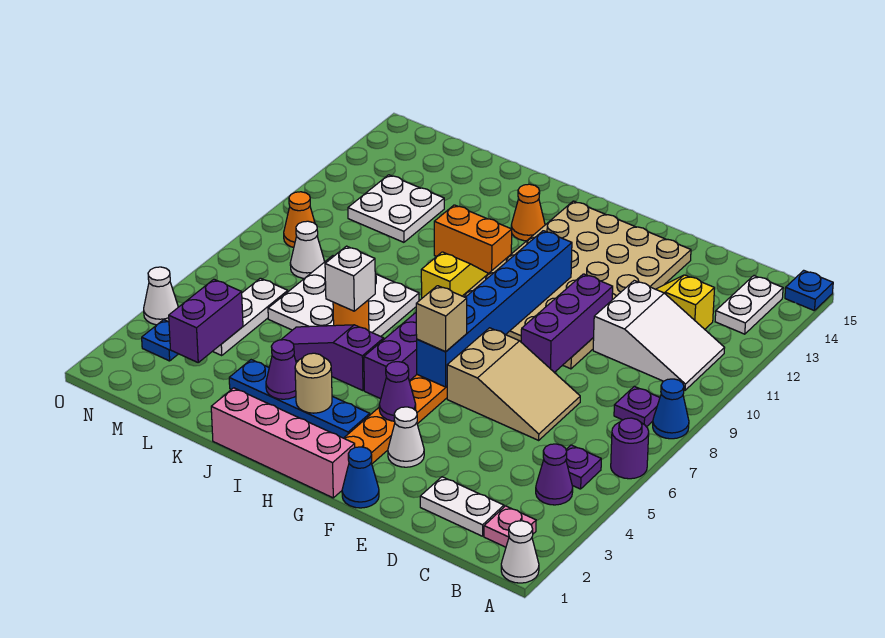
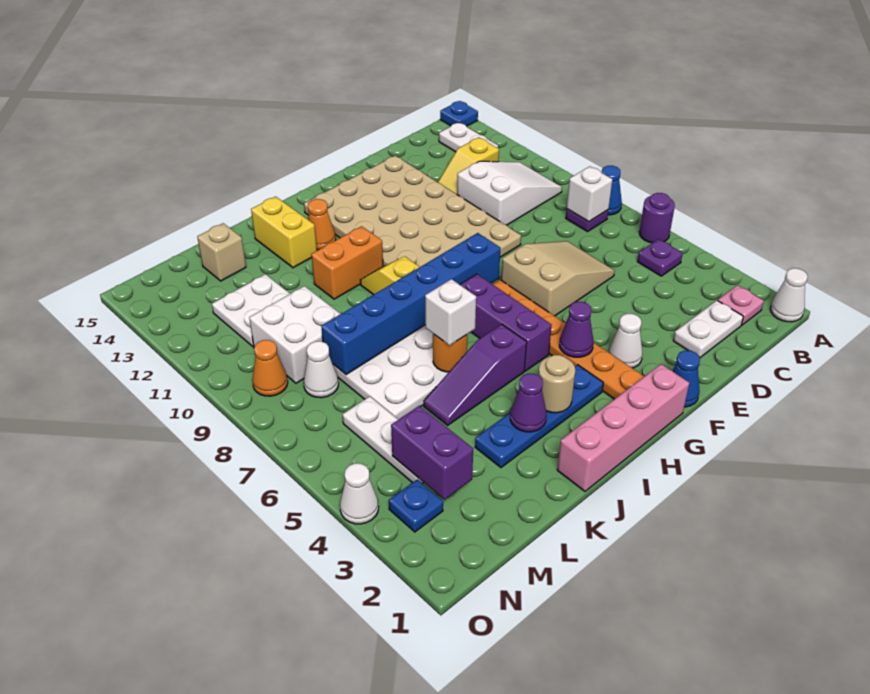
purple cone B4 level 1 -> none
none -> white brick B8 level 2
purple brick E8:E10 level 2 -> none
blue brick G6:G11 level 2 -> blue brick G8:L8 level 2
tan brick G6 level 3 -> tan brick L14 level 1
none -> yellow brick J13:J14 level 1
none -> white brick L9:M10 level 1

